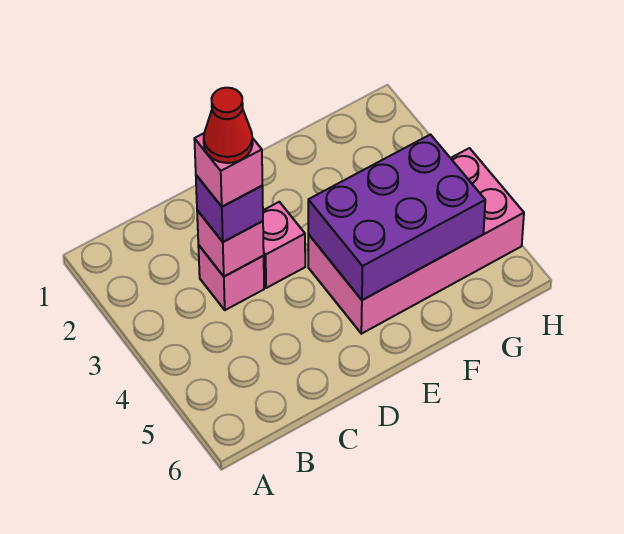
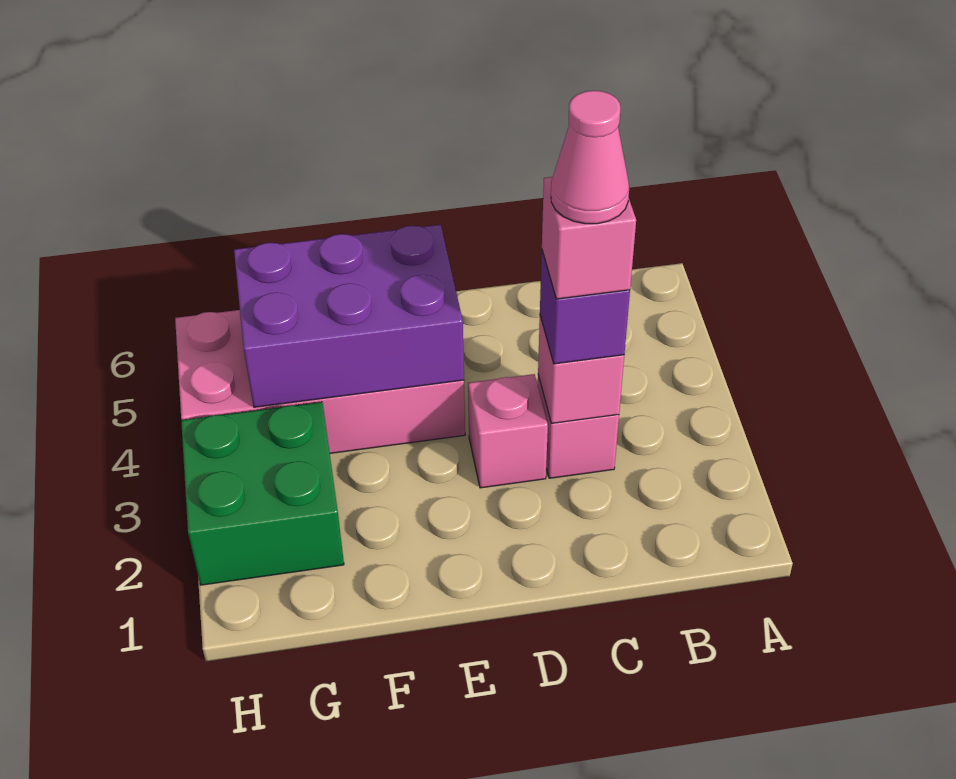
red cone C3 level 5 -> pink cone C3 level 5
none -> green brick G2:H3 level 1

